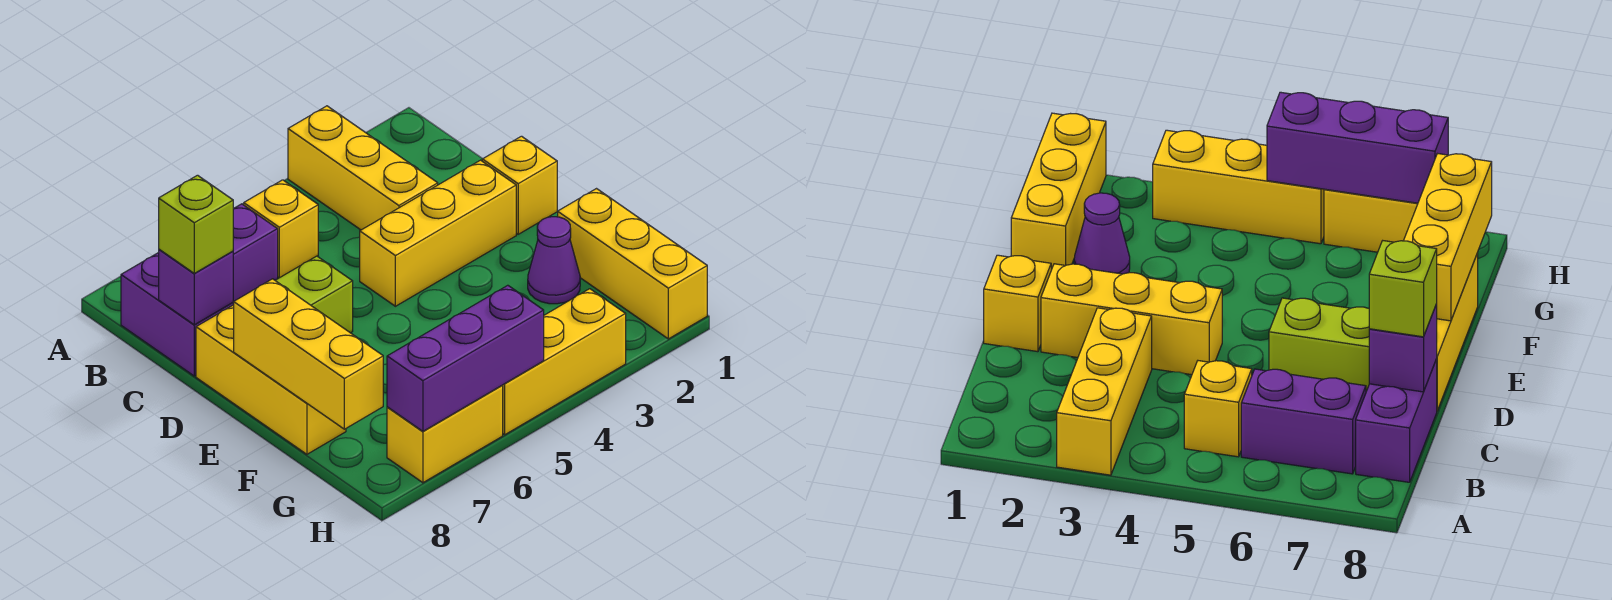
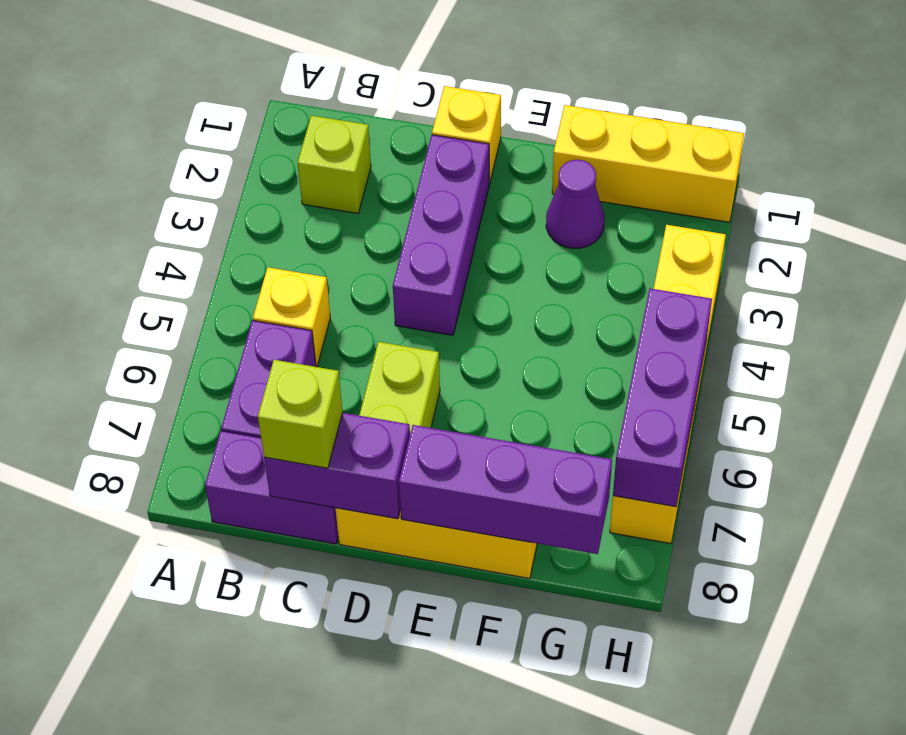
yellow brick A3:C3 level 1 -> none
none -> lime brick B2 level 1
purple brick C8 level 2 -> purple brick C8:D8 level 2
yellow brick D2:D4 level 1 -> purple brick D2:D4 level 1
yellow brick E8:G8 level 2 -> purple brick E8:G8 level 2

